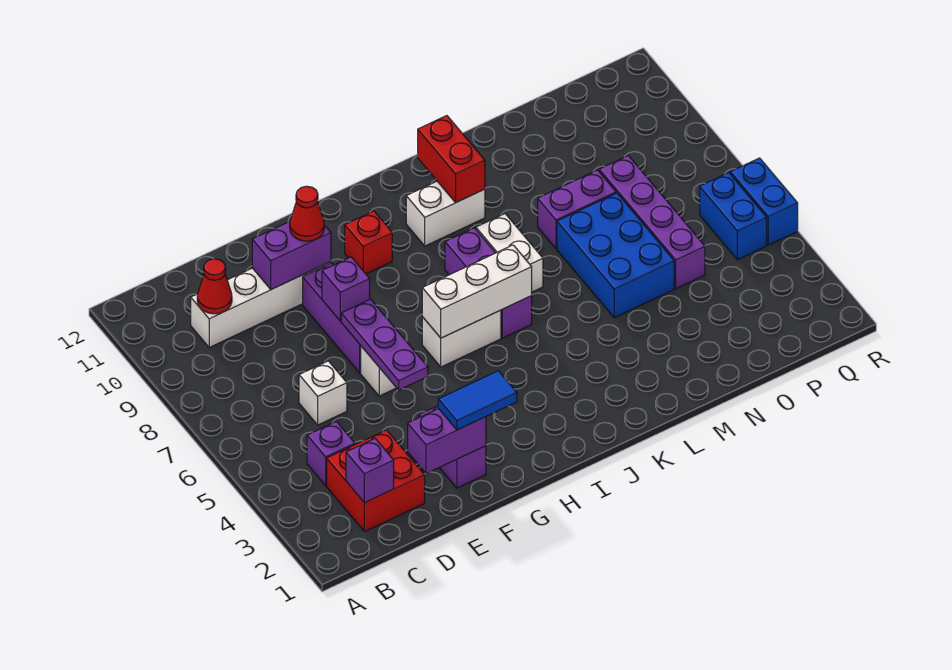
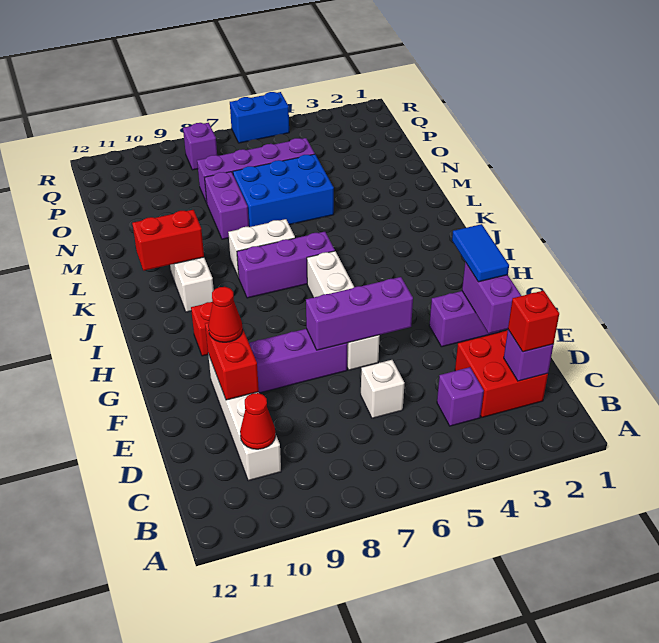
none -> red brick C2 level 3
purple brick E10:F10 level 2 -> red brick E10:F10 level 2
purple plate F5:F7 level 2 -> purple brick F5:F7 level 2
purple brick F8 level 2 -> purple brick Q8 level 1
white brick H6:J6 level 2 -> none
blue brick Q5:Q6 level 1 -> none

